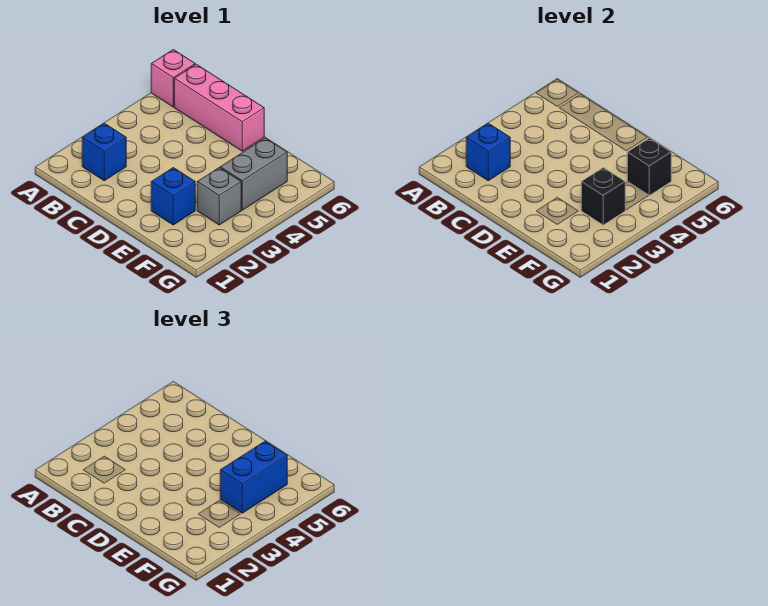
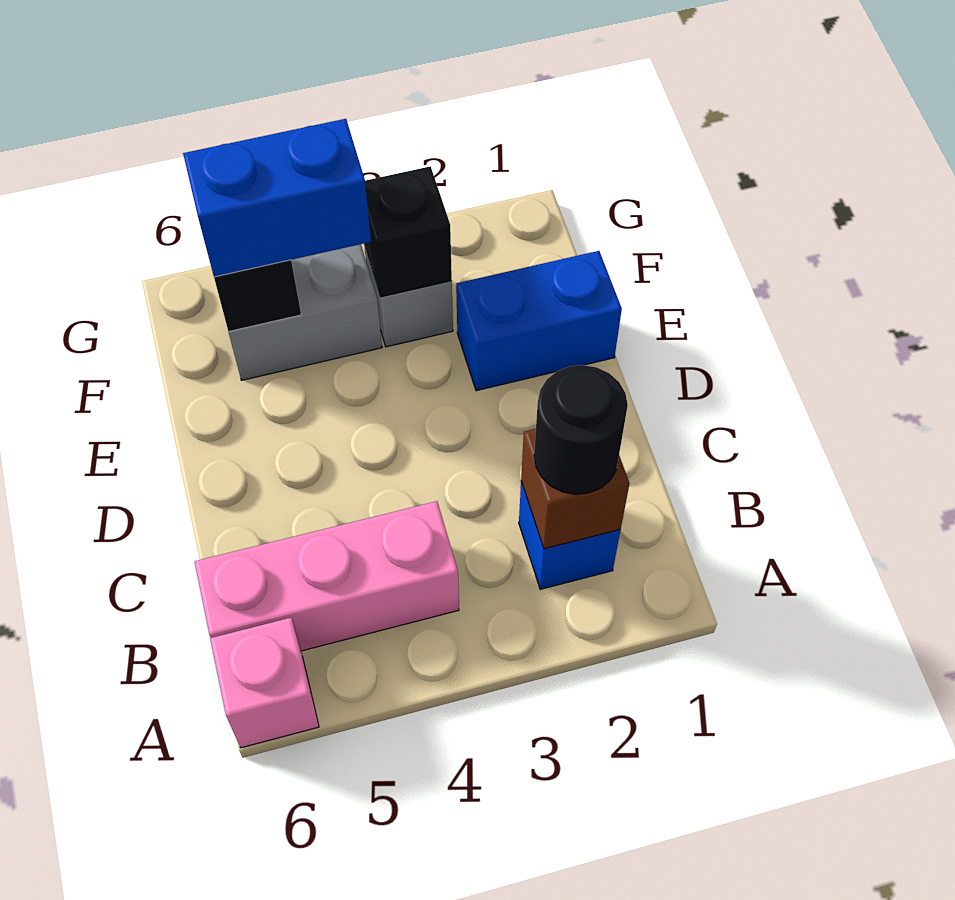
blue brick B2 level 2 -> brown brick B2 level 2
none -> black round brick B2 level 3
pink brick B6:D6 level 1 -> pink brick B4:B6 level 1
blue brick E2 level 1 -> blue brick E1:E2 level 1

